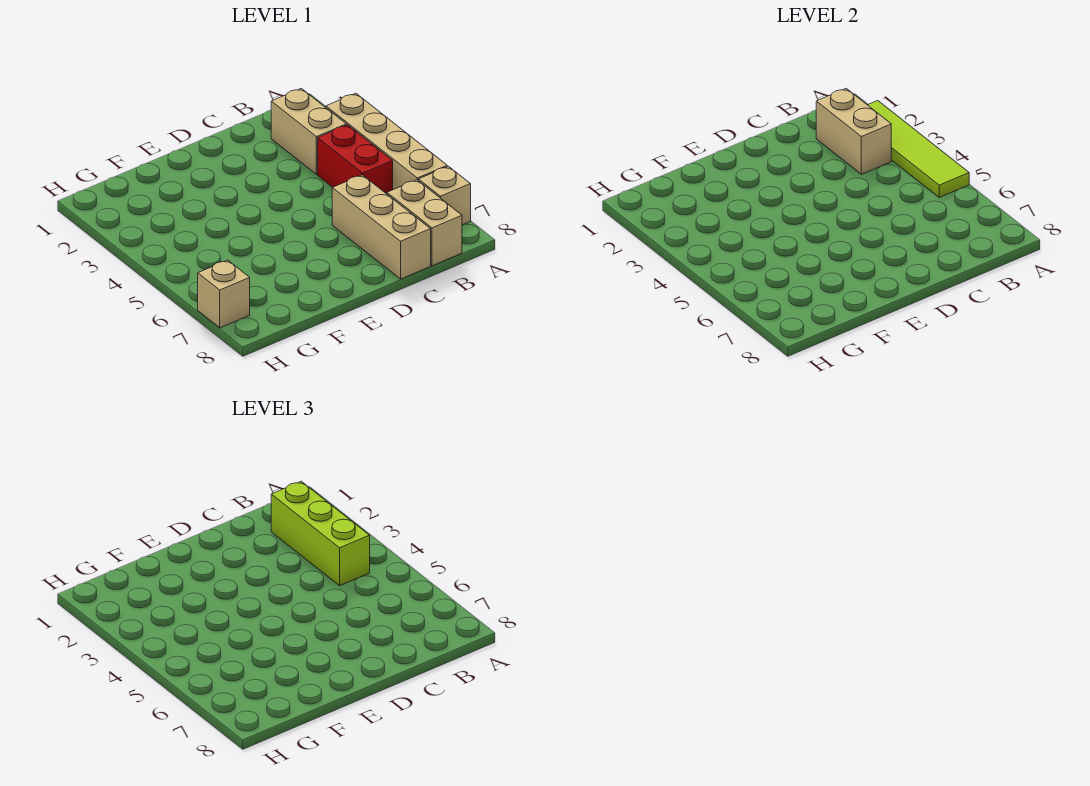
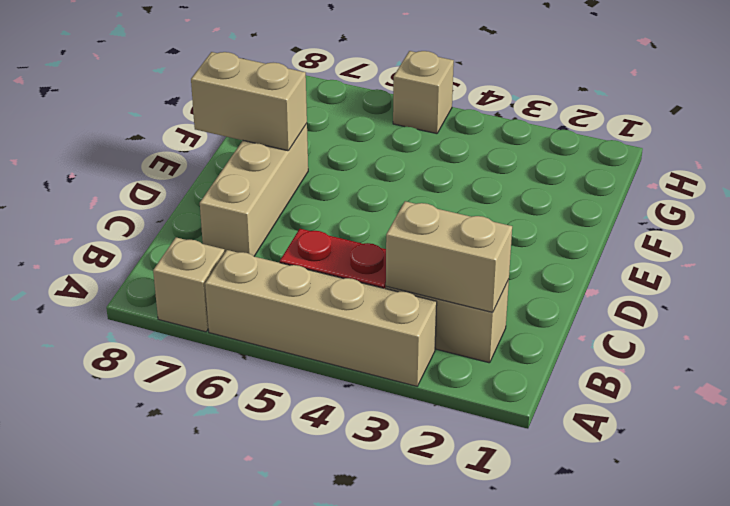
lime tile A2:A5 level 2 -> none
lime brick B2:B4 level 3 -> none
tan brick B7:B8 level 1 -> tan brick E7:E8 level 2
tan brick C6:C8 level 1 -> tan brick C7:E7 level 1
tan brick H7 level 1 -> tan brick H5 level 1

